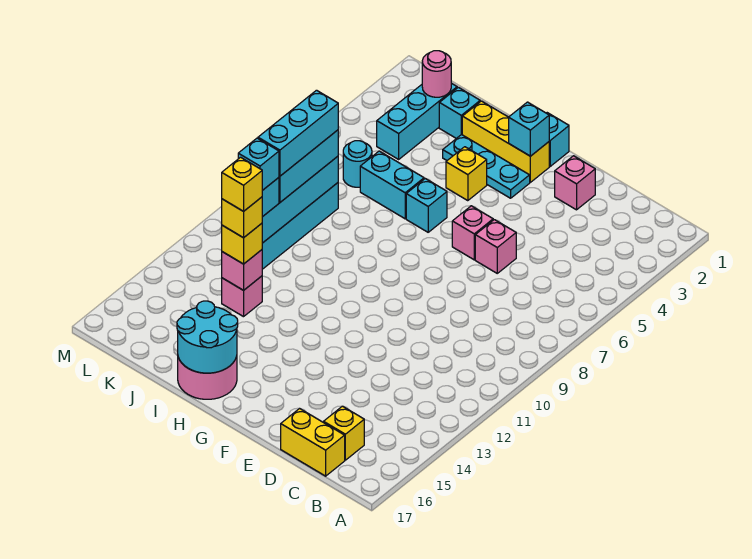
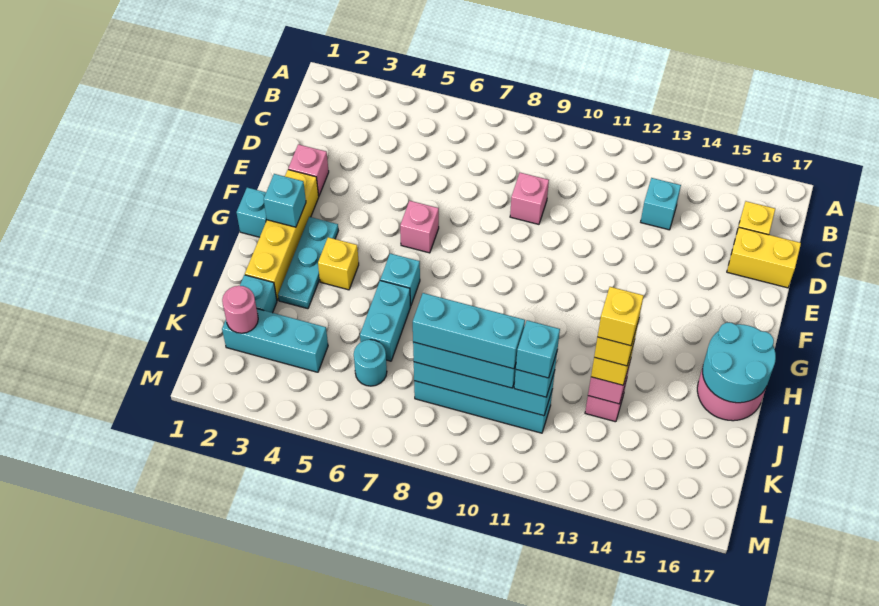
none -> cyan brick C13 level 1
yellow brick C17:D17 level 1 -> yellow brick D16:D17 level 1
pink brick E6 level 1 -> pink brick D9 level 1
yellow brick G2:I2 level 1 -> yellow brick F2:I2 level 1

